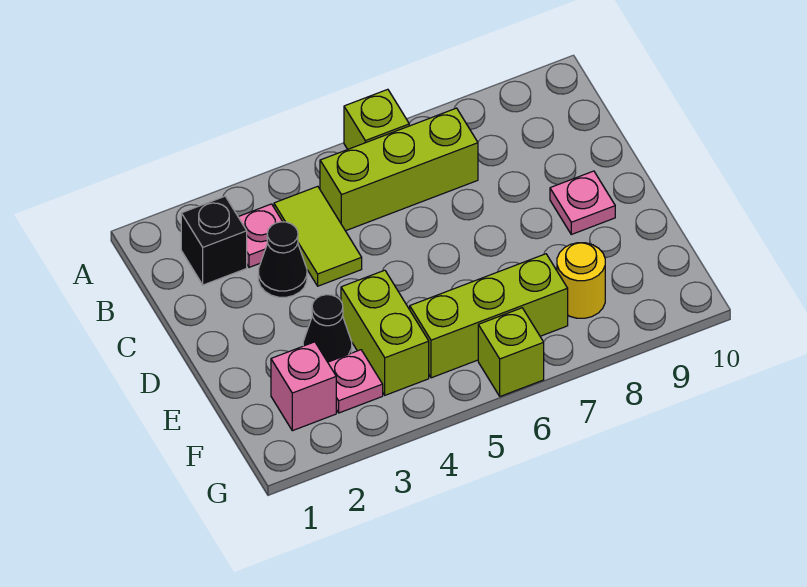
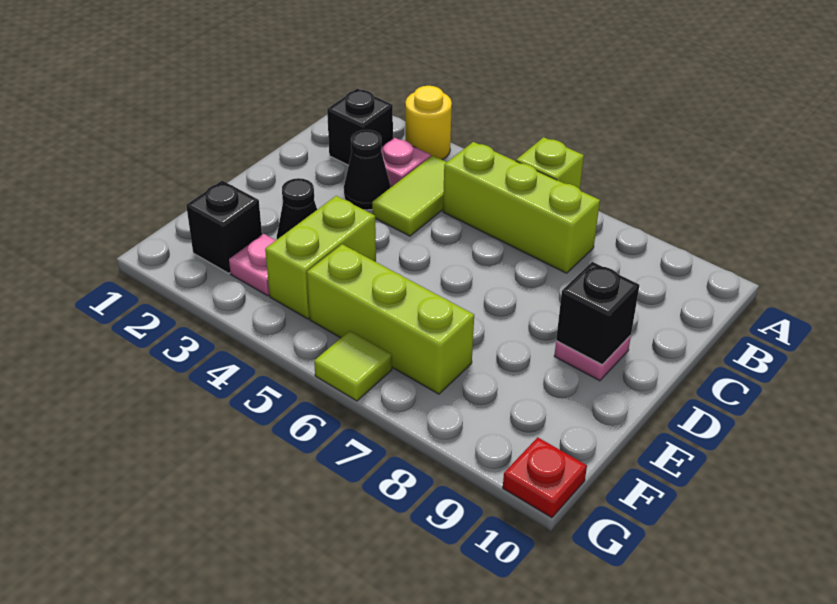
none -> black brick D9 level 2
pink brick F2 level 1 -> black brick F2 level 1
yellow round brick F8 level 1 -> yellow round brick A3 level 1
lime brick G6 level 1 -> lime tile G6 level 1
none -> red plate G10 level 1

